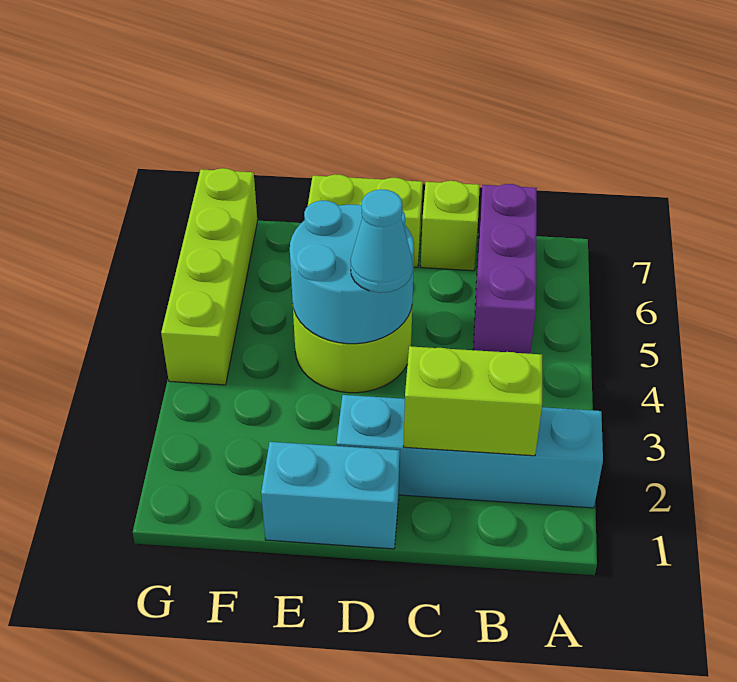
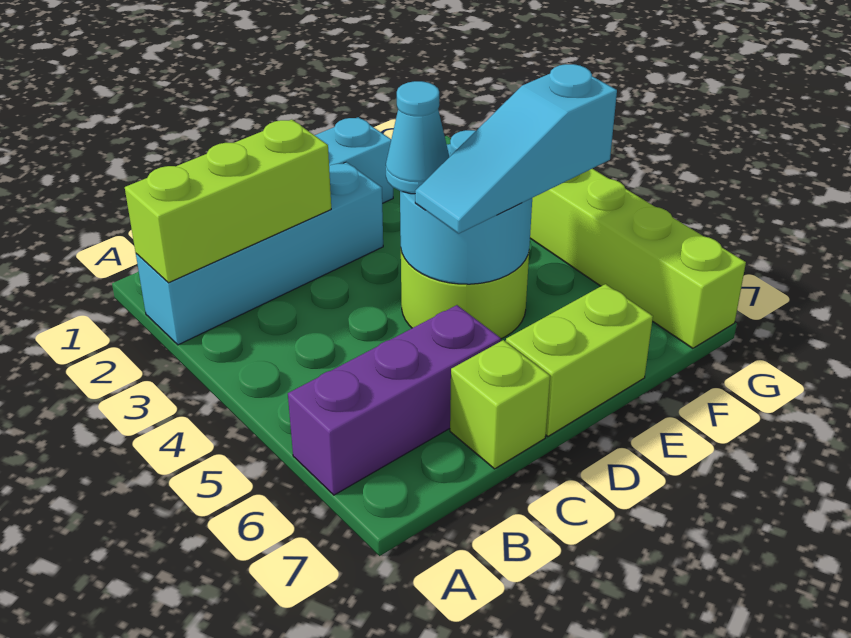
lime brick B2:C2 level 2 -> lime brick A2:C2 level 2
purple brick B5:B7 level 1 -> purple brick A6:C6 level 1
none -> cyan slope D5:F5 level 3 top F

